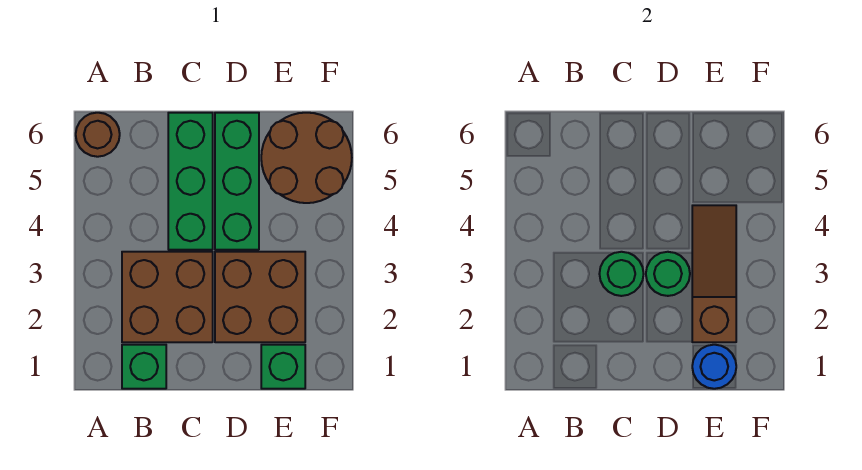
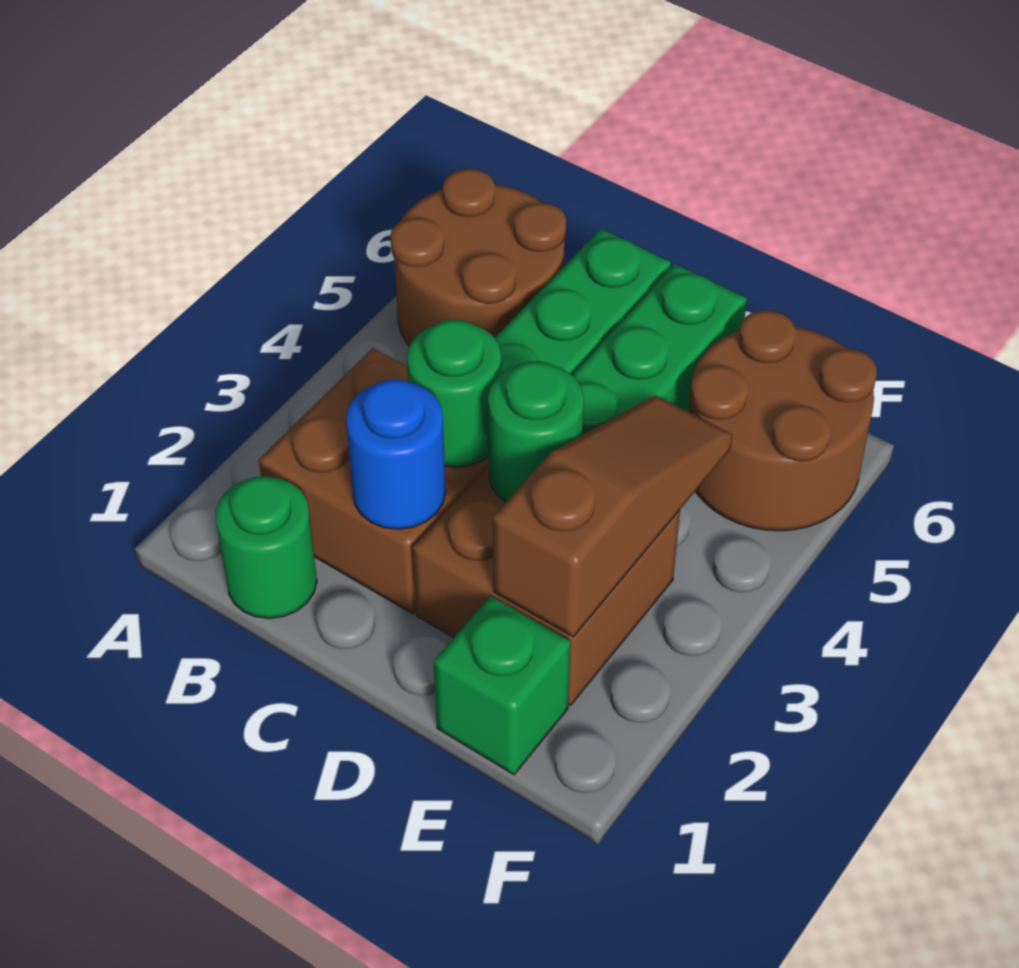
brown round brick A6 level 1 -> brown round brick A5:B6 level 1
green brick B1 level 1 -> green round brick B1 level 1
blue round brick E1 level 2 -> blue round brick C2 level 2

